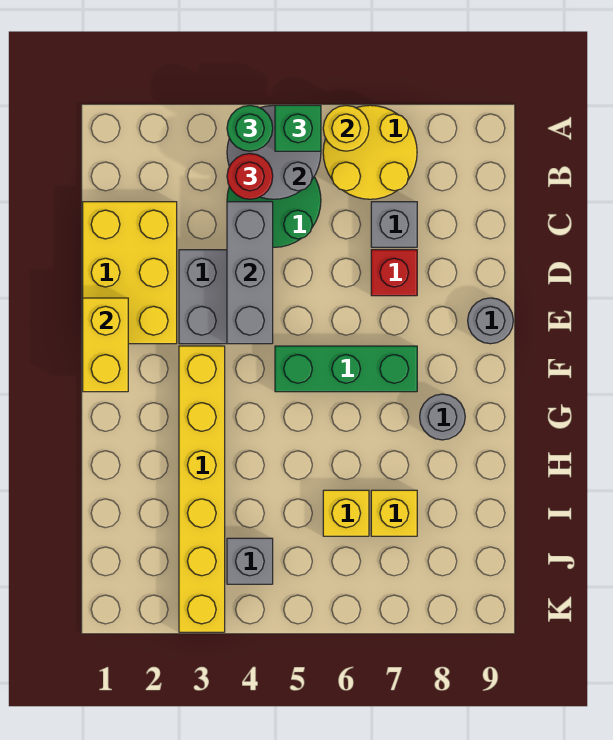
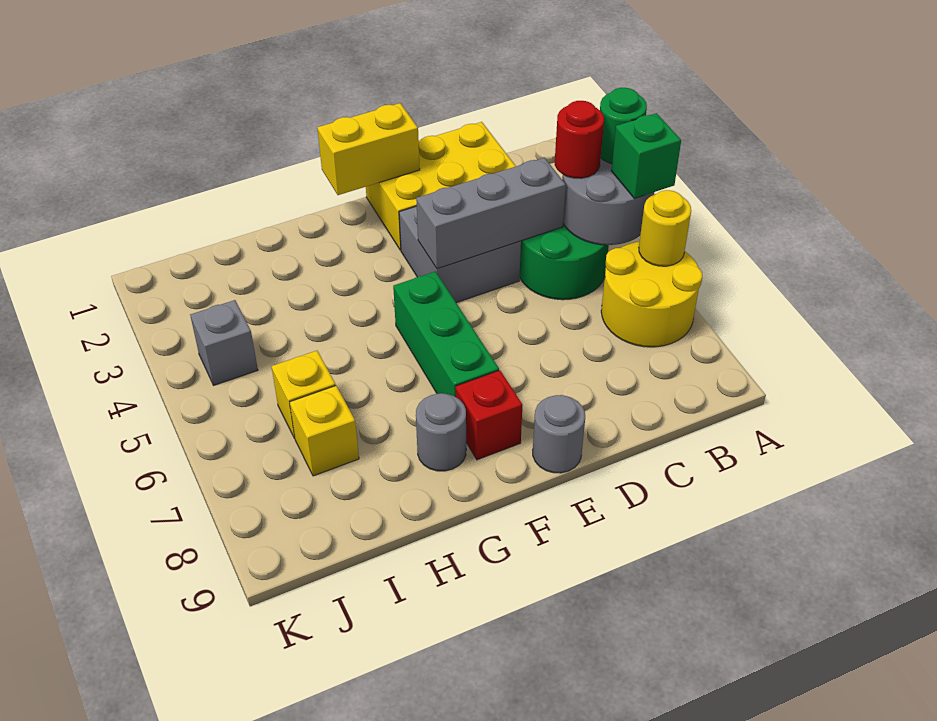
grey brick C7 level 1 -> none
red brick D7 level 1 -> red brick F8 level 1
yellow brick F3:K3 level 1 -> none

